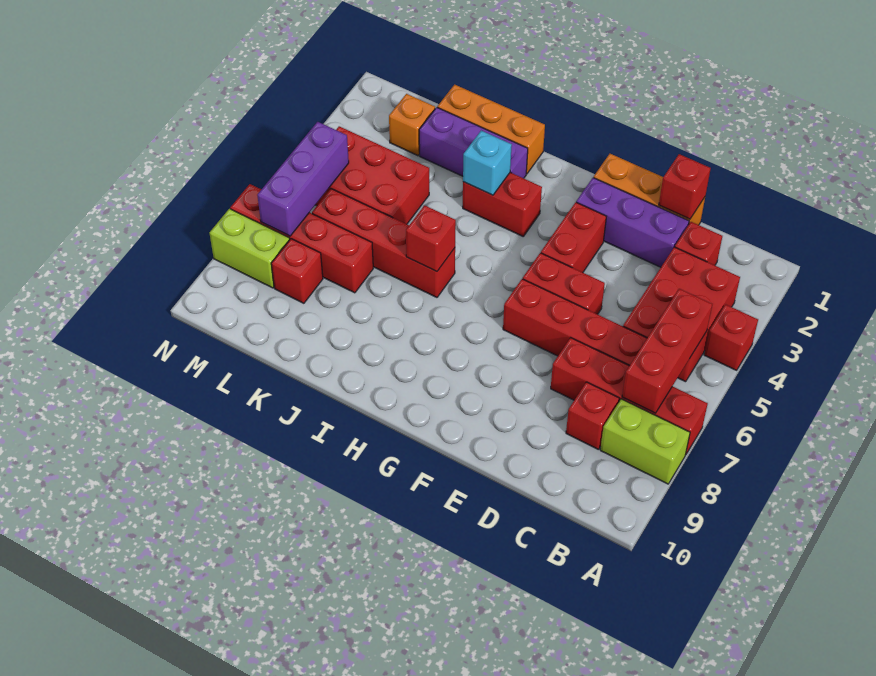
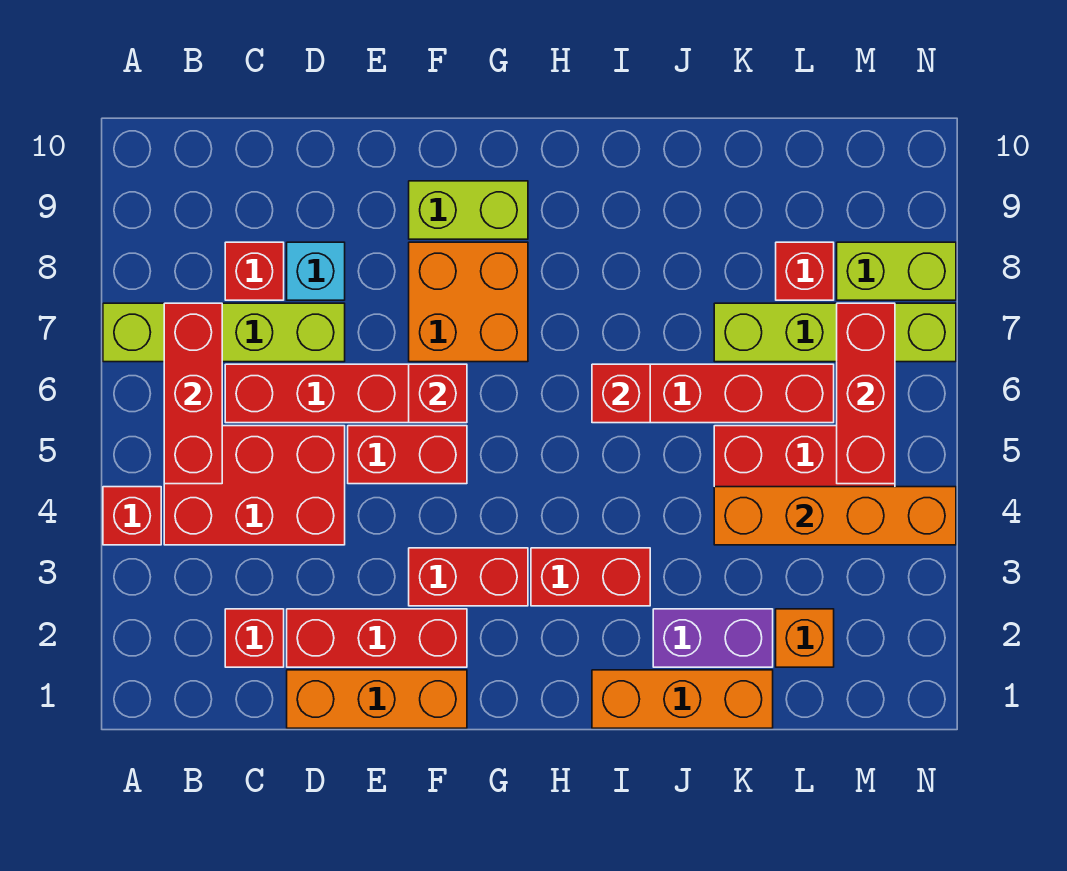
red brick A7:D7 level 1 -> lime brick A7:D7 level 1
lime brick A8:B8 level 1 -> lime brick F9:G9 level 1
red brick B3:C5 level 1 -> red brick B4:D5 level 1
red brick D1 level 2 -> red brick F6 level 2
purple brick D2:F2 level 1 -> red brick D2:F2 level 1
red brick F3:F4 level 1 -> red brick F3:G3 level 1
none -> orange brick F7:G8 level 1
purple brick I2:K2 level 1 -> purple brick J2:K2 level 1
cyan brick I3 level 2 -> cyan brick D8 level 1
none -> orange brick K4:N4 level 2
red brick K7:N7 level 1 -> lime brick K7:N7 level 1
purple brick M5:M7 level 2 -> red brick M5:M7 level 2

